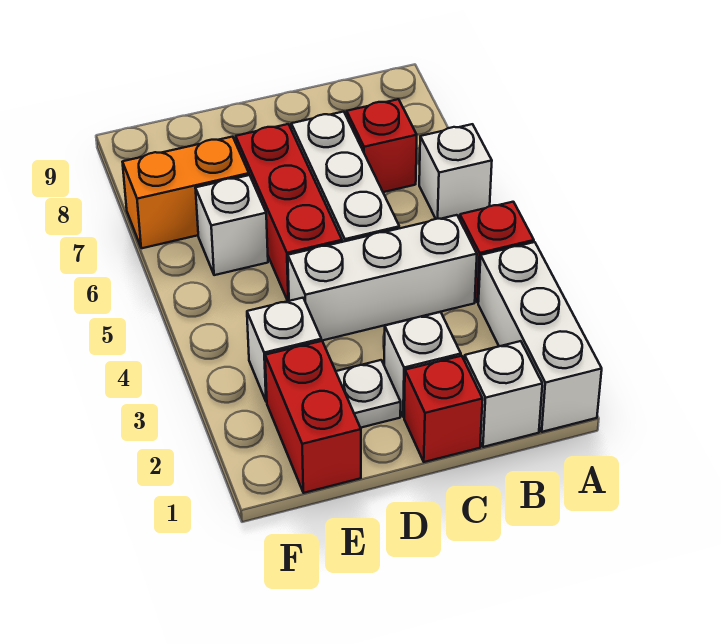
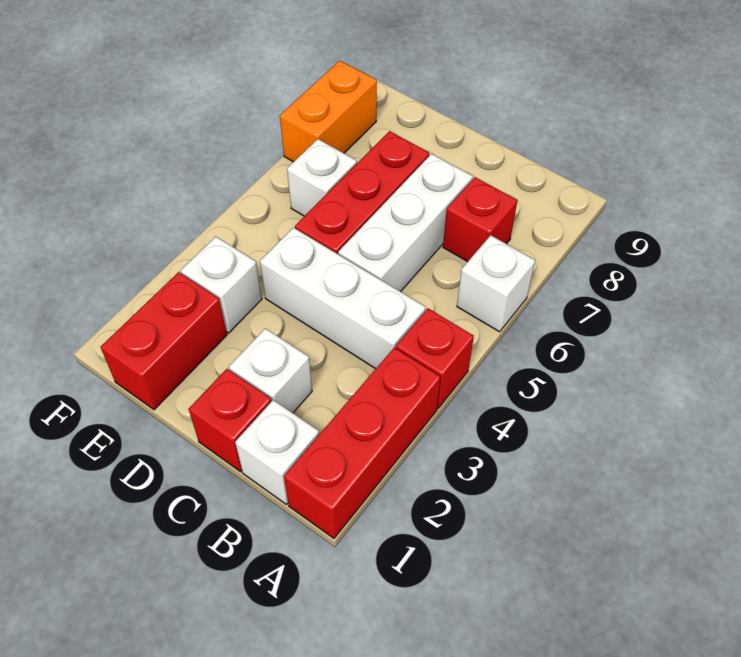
white brick A1:A3 level 1 -> red brick A1:A3 level 1
white plate D2 level 1 -> none
orange brick E7:F7 level 1 -> orange brick F7:F8 level 1

